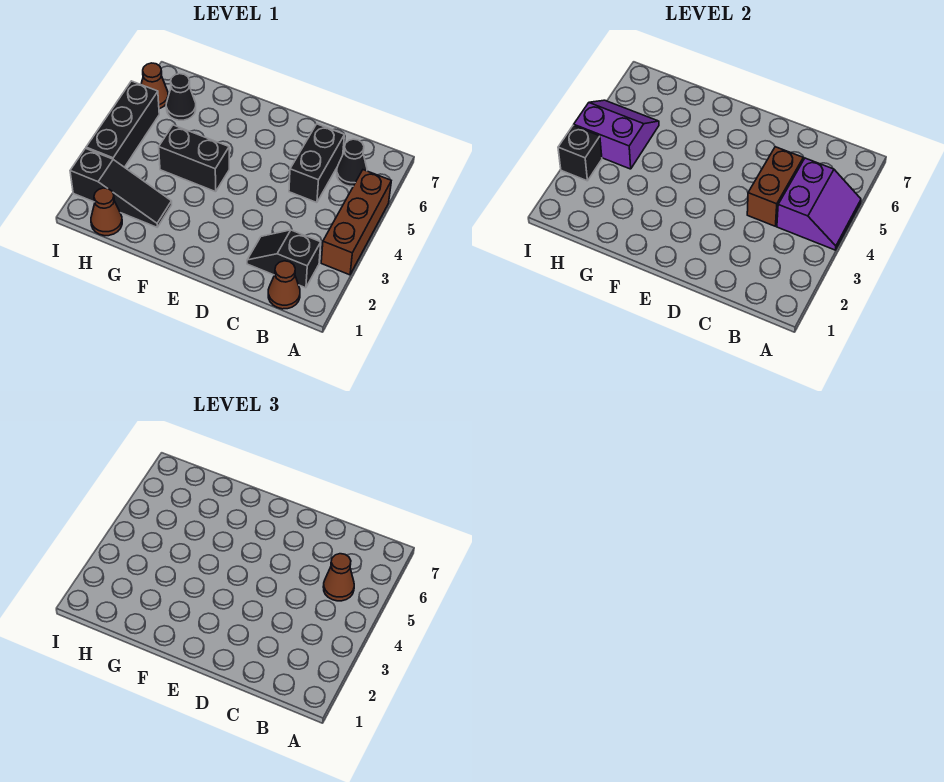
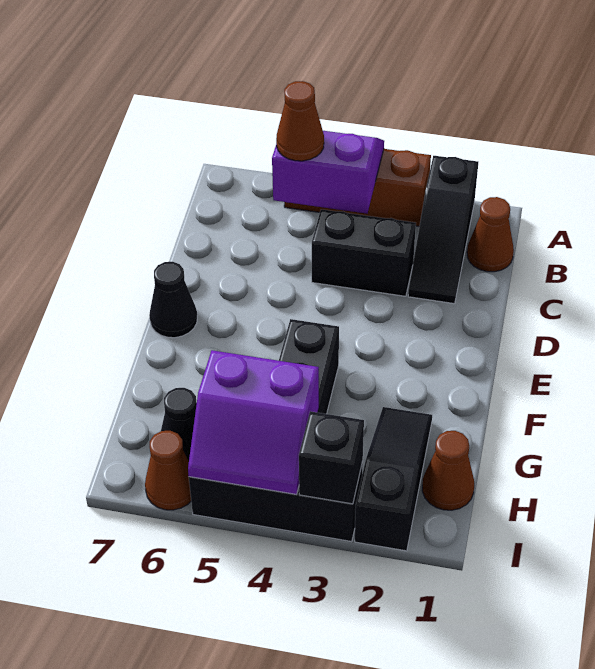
black slope B2:C2 level 1 top B -> black slope A2:C2 level 1 top A
black cone B6 level 1 -> black cone E7 level 1
brown brick C4:C5 level 2 -> none
black brick C5:C6 level 1 -> black brick C3:C4 level 1
purple slope H4:I5 level 2 top 4 -> purple slope H4:I5 level 2 top H

